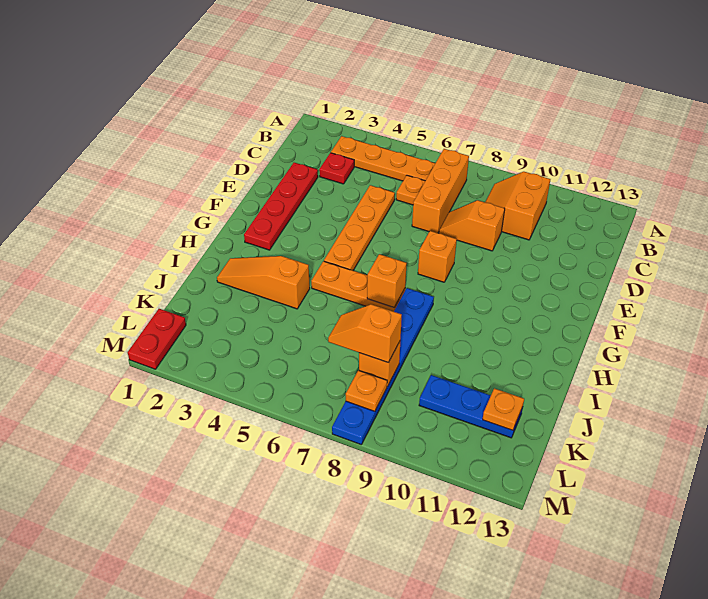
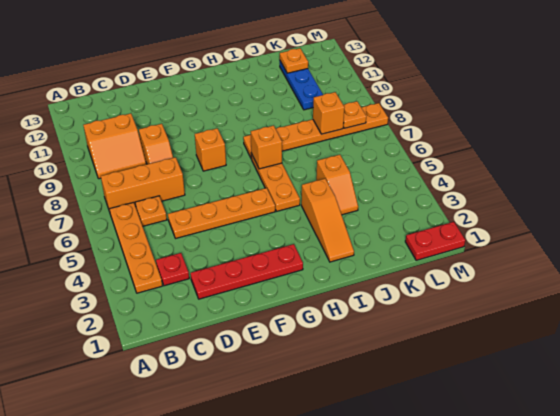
blue plate H8:M8 level 1 -> orange plate H8:M8 level 1
orange slope K7:K8 level 3 top 8 -> orange slope J4:J5 level 1 top 5

